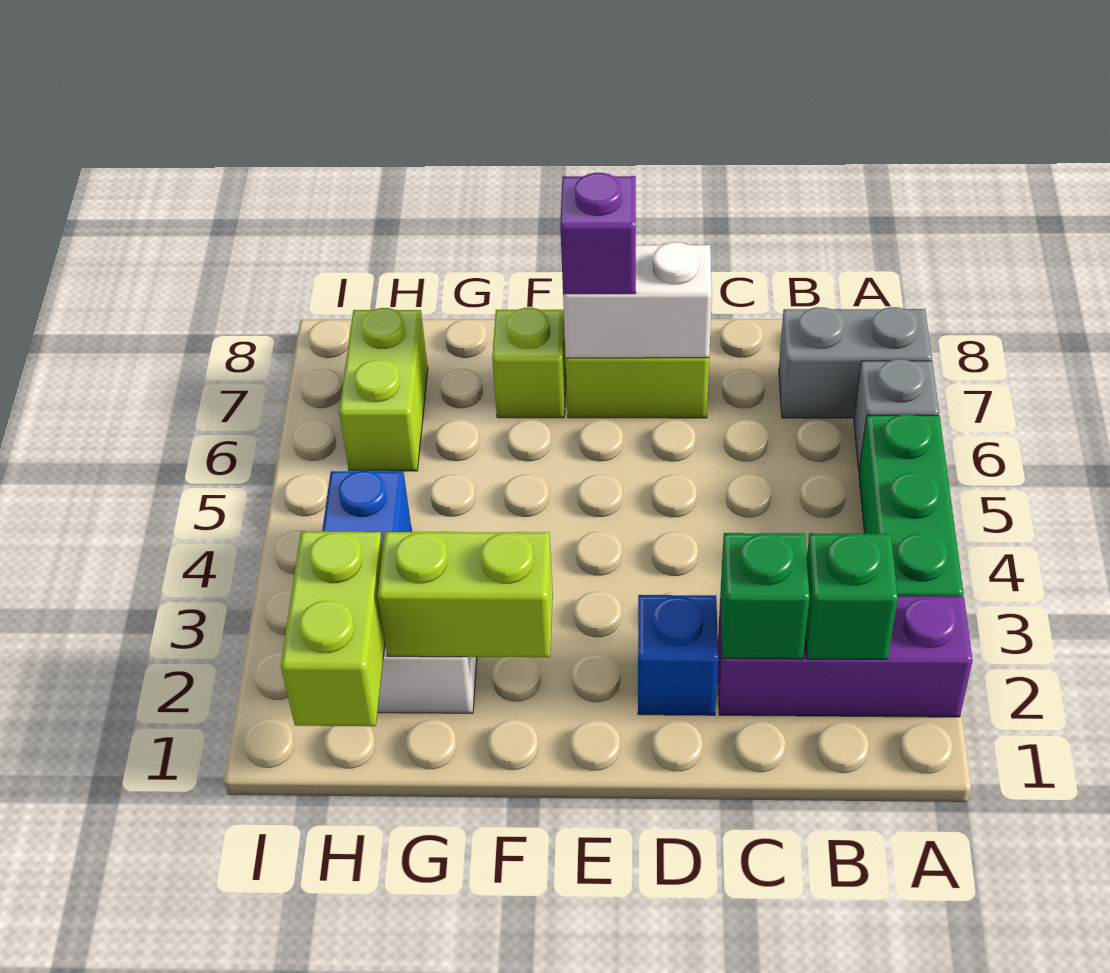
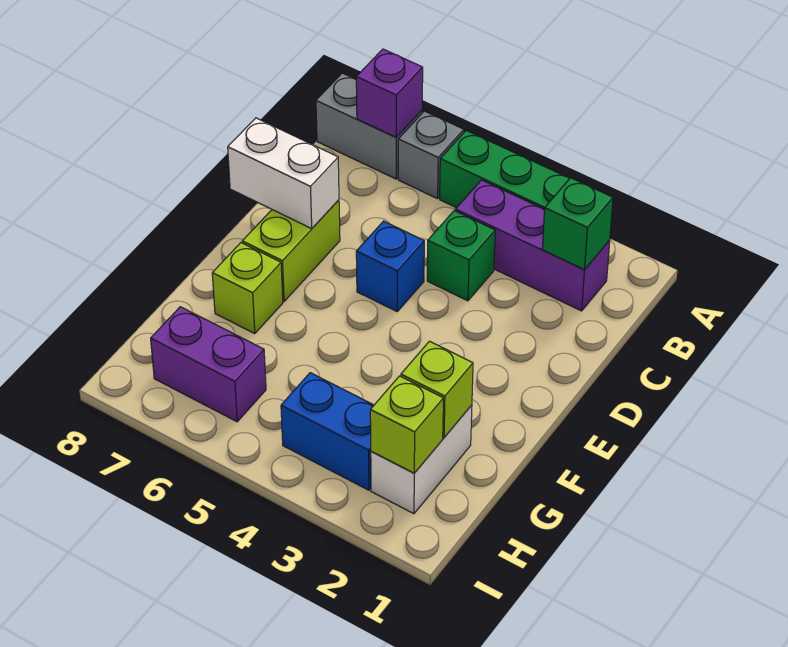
purple brick A2:C2 level 1 -> purple brick B2:B4 level 1
grey brick A7:B7 level 1 -> grey brick A7:A8 level 1
green brick C2 level 2 -> green brick C4 level 1
blue brick D2 level 1 -> blue brick D5 level 1
white brick D7:E7 level 2 -> white brick D7:D8 level 2
purple brick E7 level 3 -> purple brick A7 level 2
lime brick F2:G2 level 2 -> lime brick G2 level 2
lime brick H1:H2 level 2 -> lime brick H2 level 2
lime brick H6:H7 level 1 -> purple brick H6:H7 level 1

